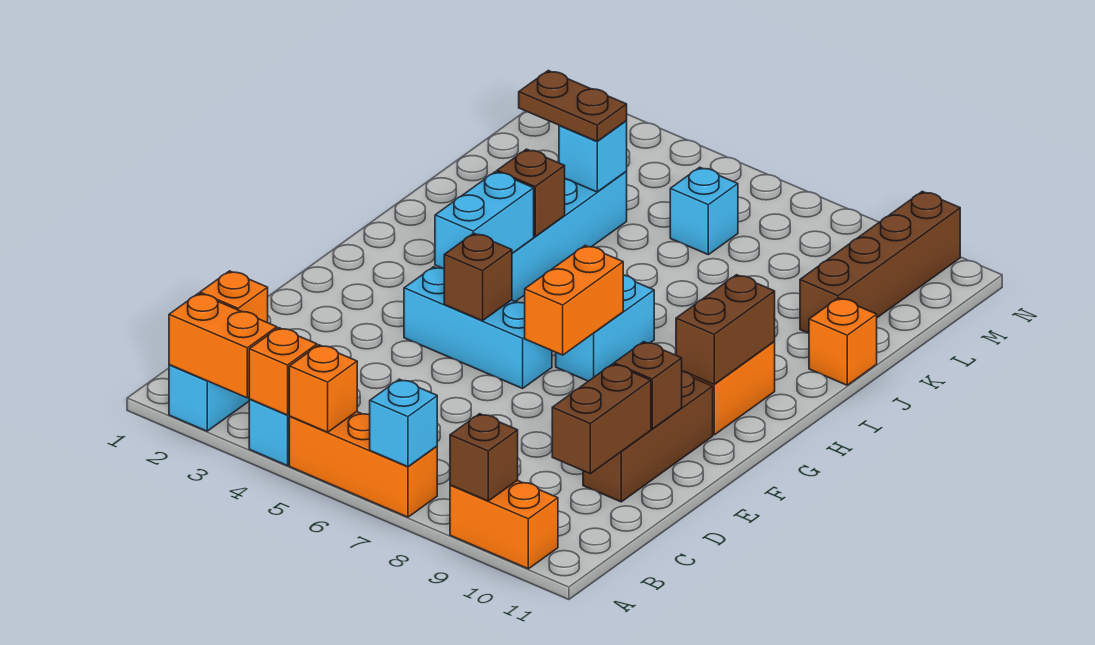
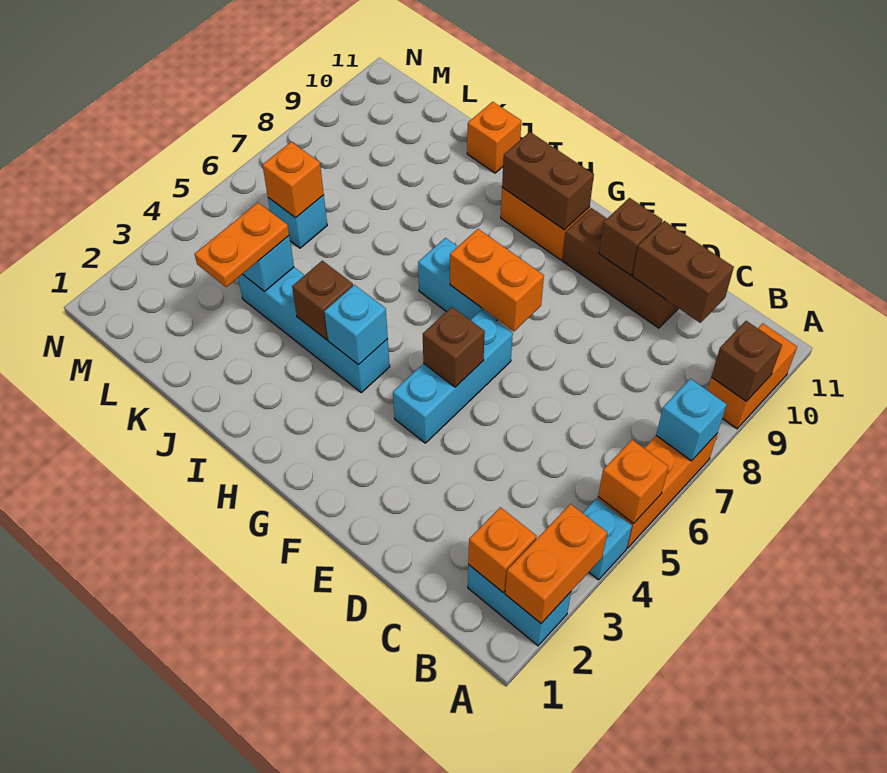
orange brick A4 level 2 -> orange brick L6 level 2
cyan brick G4:H4 level 2 -> cyan brick H4 level 2
brown plate K3:K4 level 3 -> orange plate K3:K4 level 3
brown brick K10:N10 level 1 -> none

